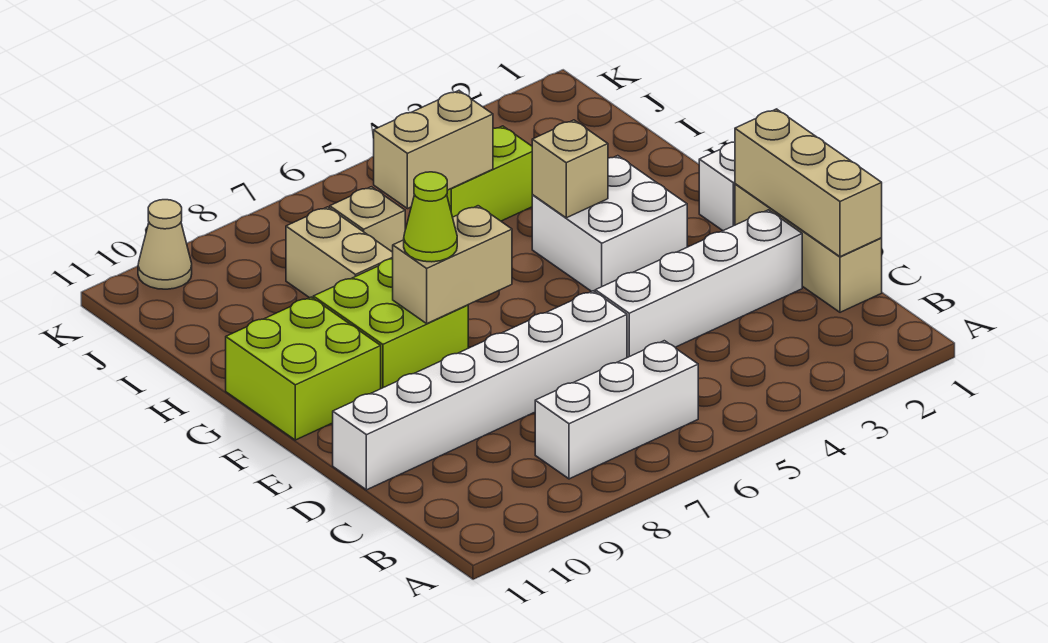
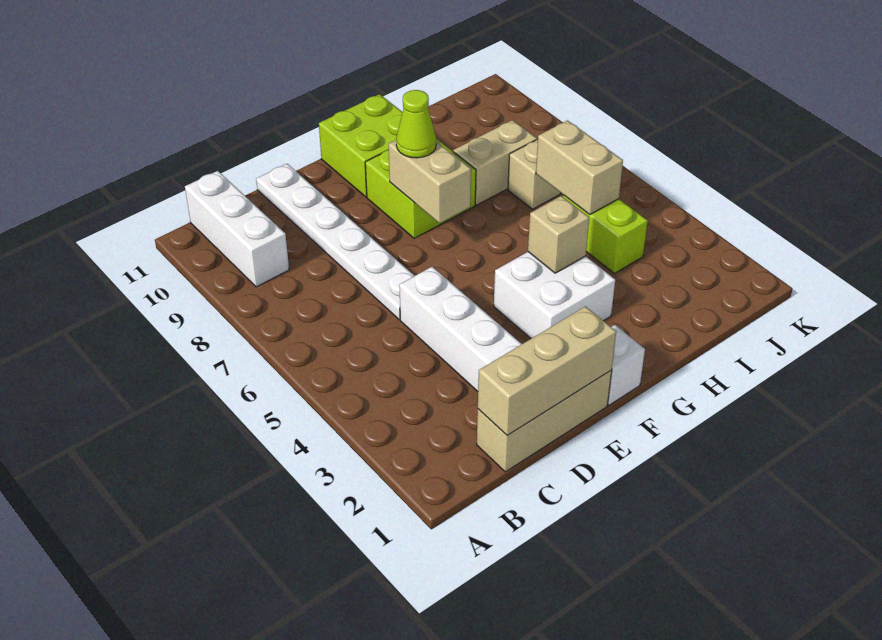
white brick B6:B8 level 1 -> white brick B9:B11 level 1
white brick D6:D11 level 1 -> white plate D6:D11 level 1
tan cone K10 level 1 -> none

